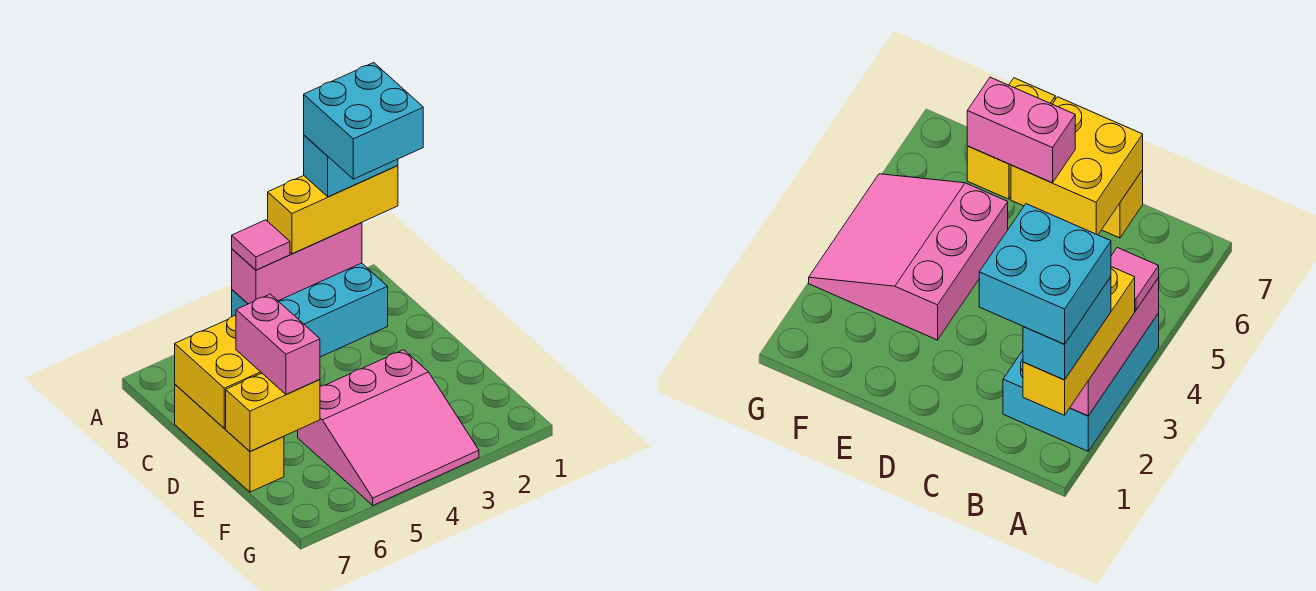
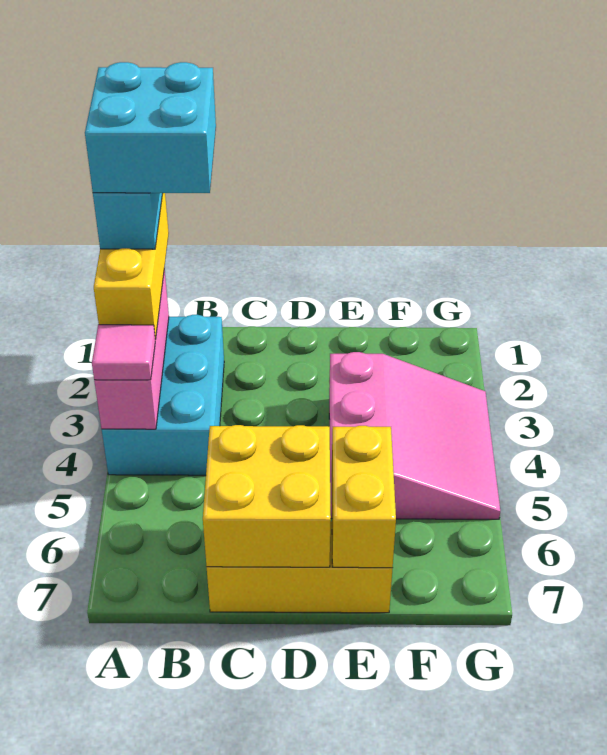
pink brick D6:E6 level 3 -> none

